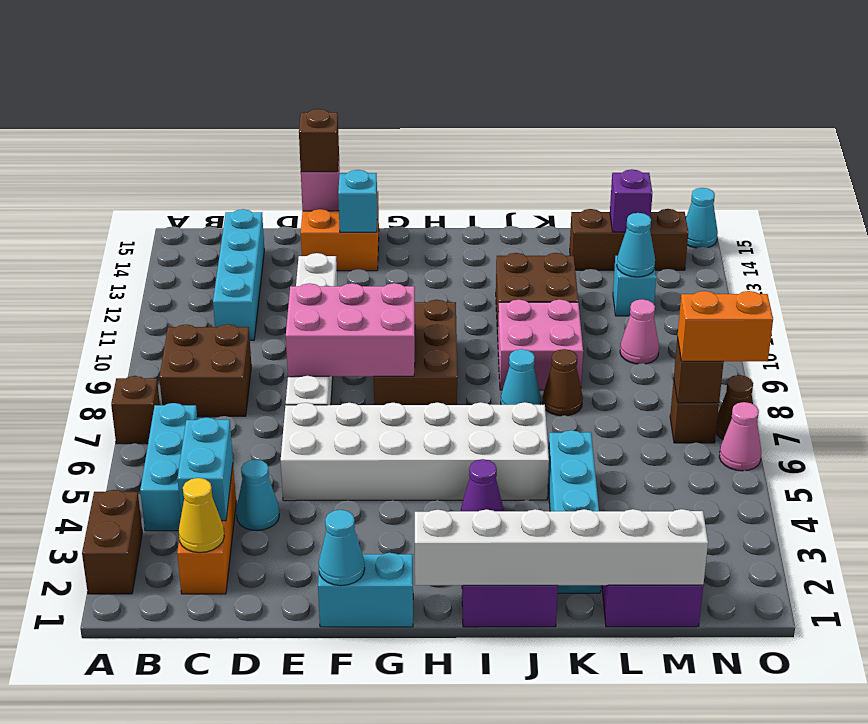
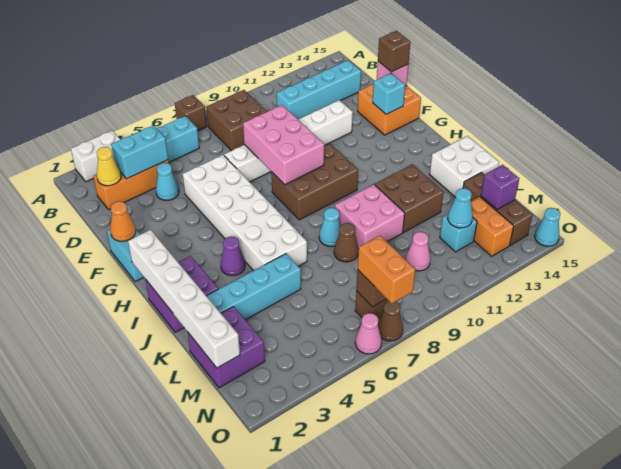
brown brick A2:A3 level 1 -> white brick A2:A3 level 1
cyan cone F1 level 2 -> orange cone F1 level 2
none -> white brick J14:K15 level 1
none -> orange brick M13:N13 level 1

